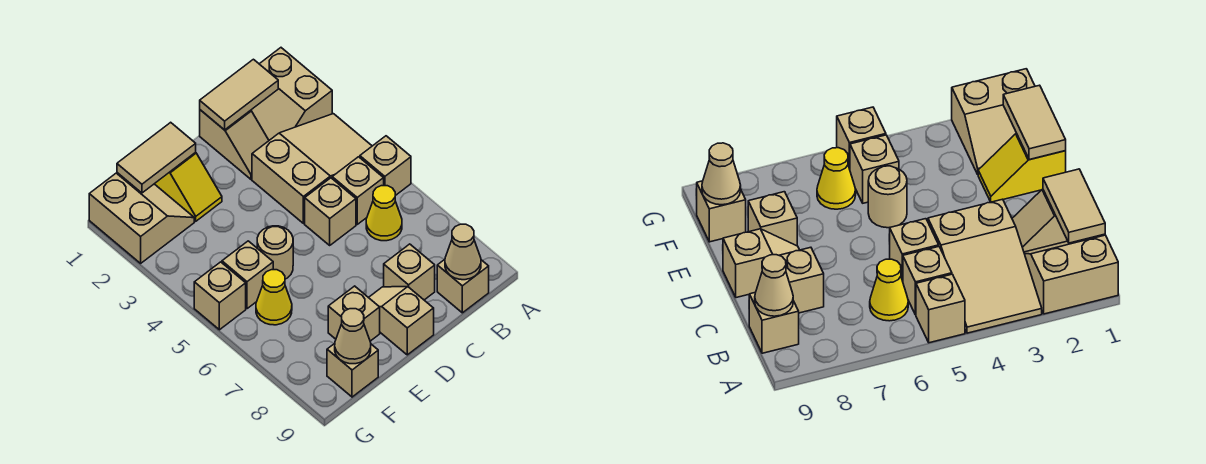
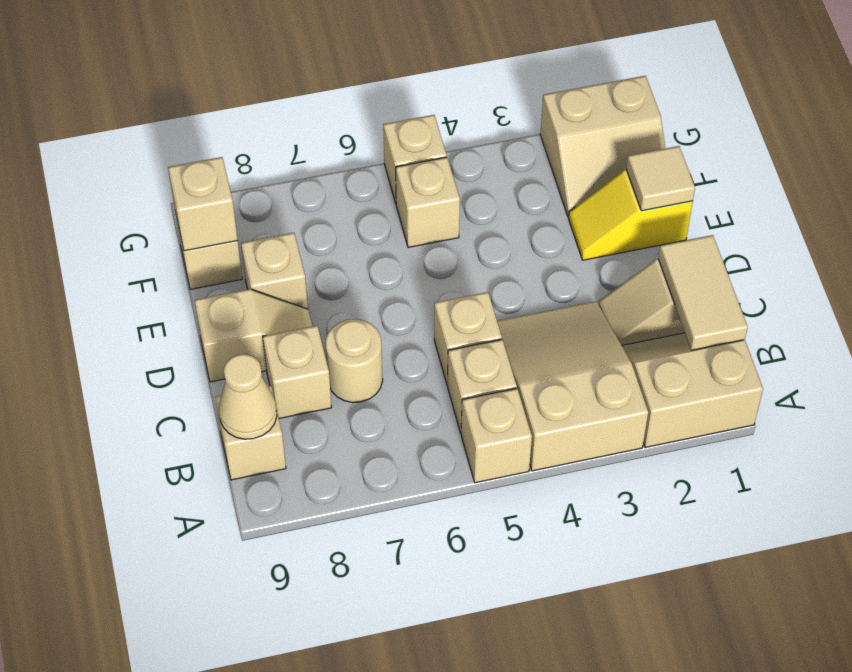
tan slope A3:C4 level 1 top C -> tan slope A3:C4 level 1 top A
yellow cone B6 level 1 -> none
tan tile E1:F1 level 2 -> tan tile E1 level 2
tan round brick E5 level 1 -> tan round brick C7 level 1
yellow cone F6 level 1 -> none
tan cone F9 level 2 -> tan brick F9 level 2

